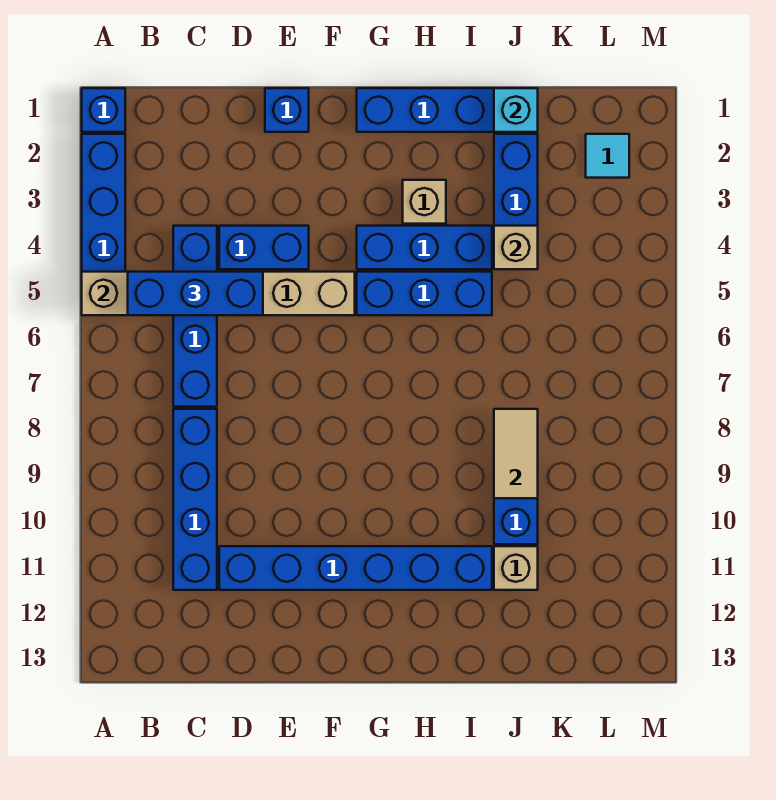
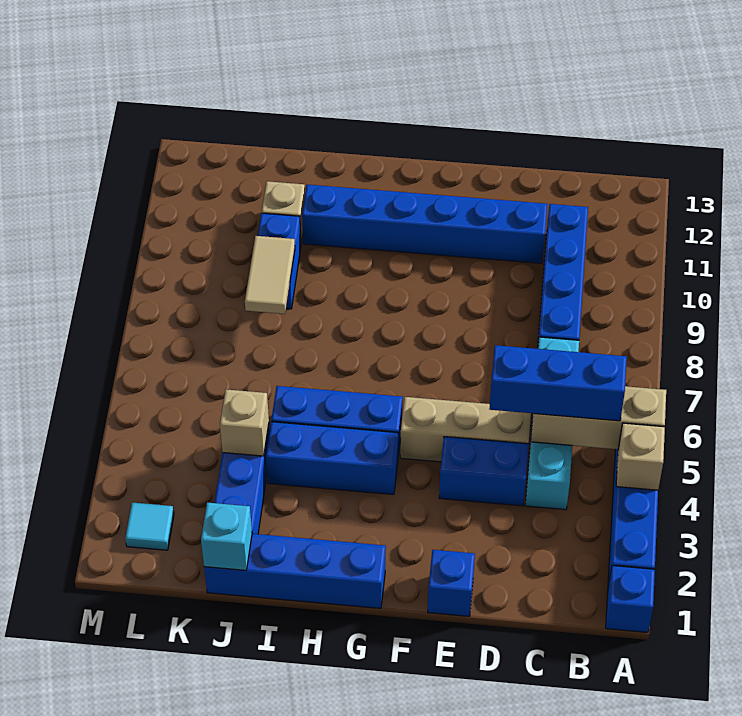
blue brick C4:C7 level 1 -> cyan brick C4:C7 level 1
tan brick H3 level 1 -> tan brick A4 level 2

